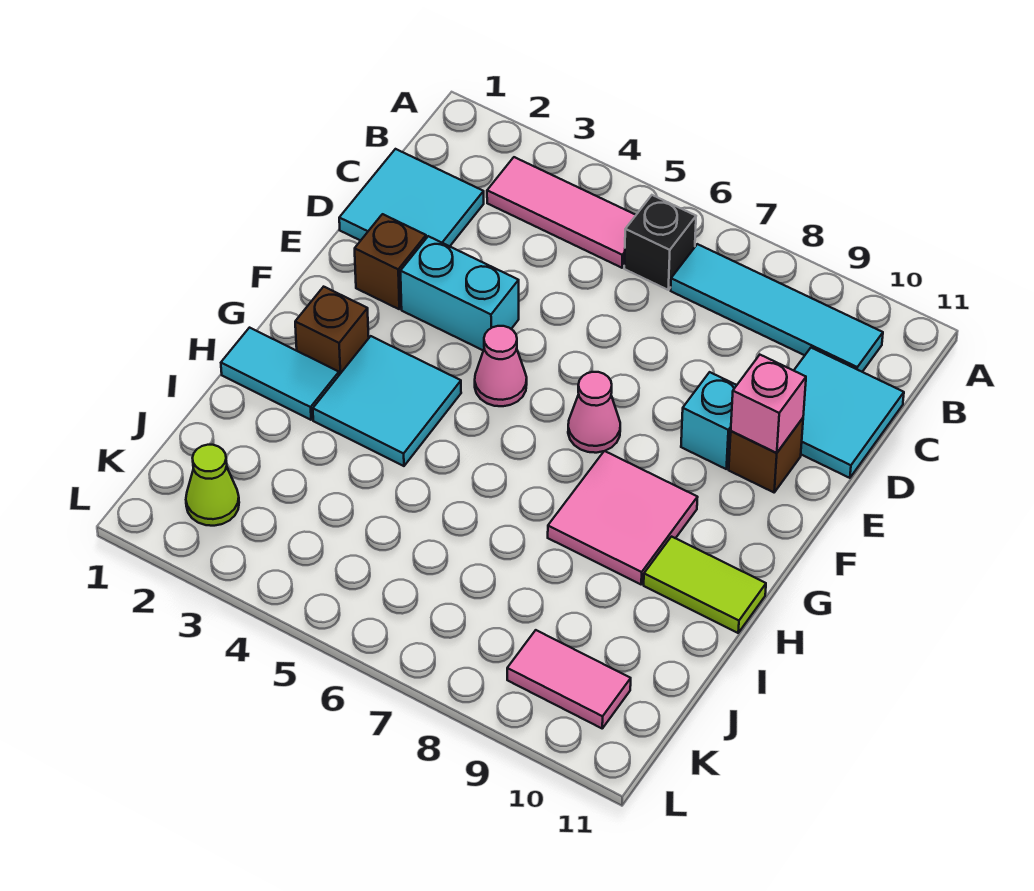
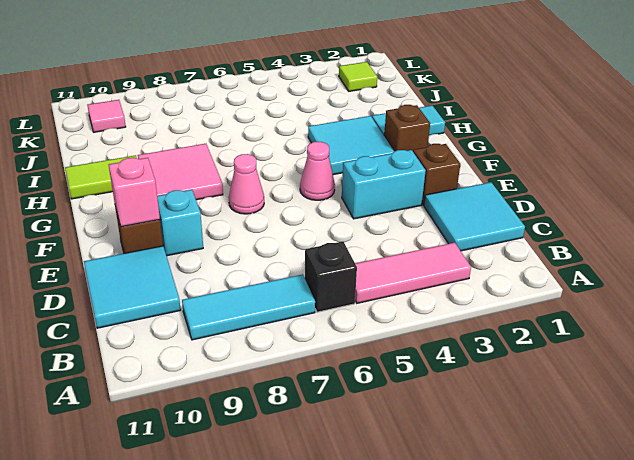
cyan tile B7:B10 level 1 -> cyan tile B7:B9 level 1
lime cone K2 level 1 -> lime tile K2 level 1
pink tile K9:K10 level 1 -> pink tile K10 level 1

